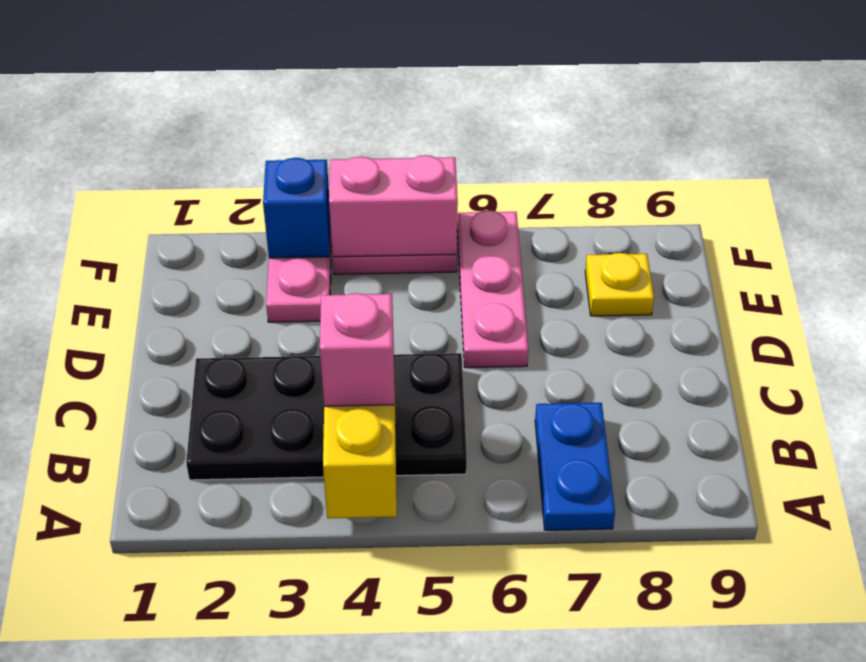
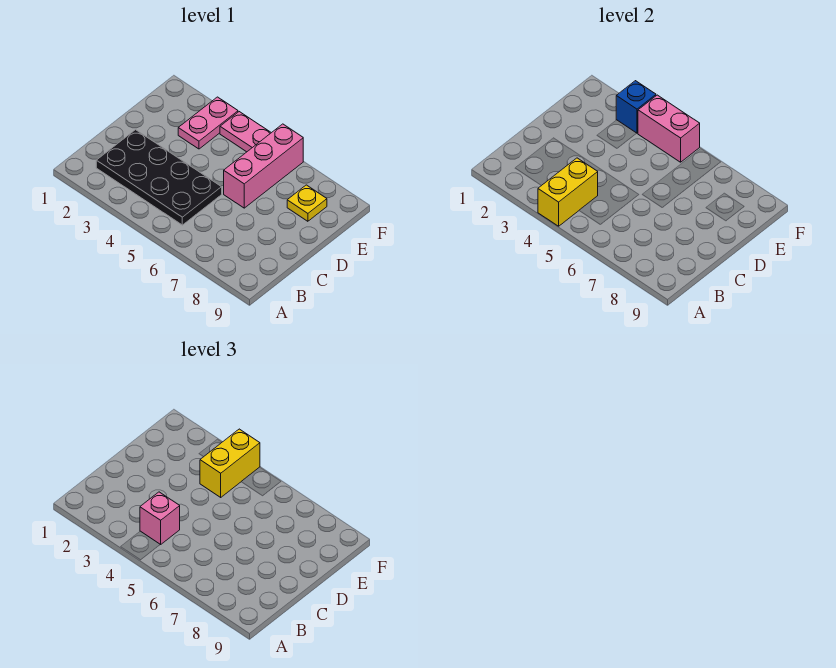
blue plate A7:B7 level 1 -> none
pink plate D6:F6 level 1 -> pink brick D6:F6 level 1
none -> yellow brick E4:F4 level 3

